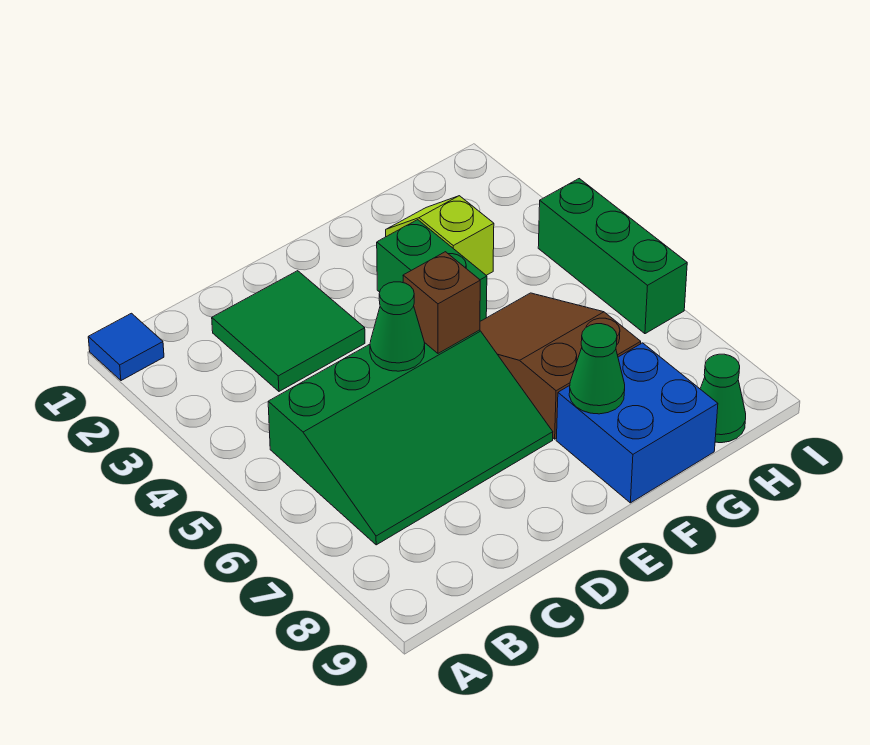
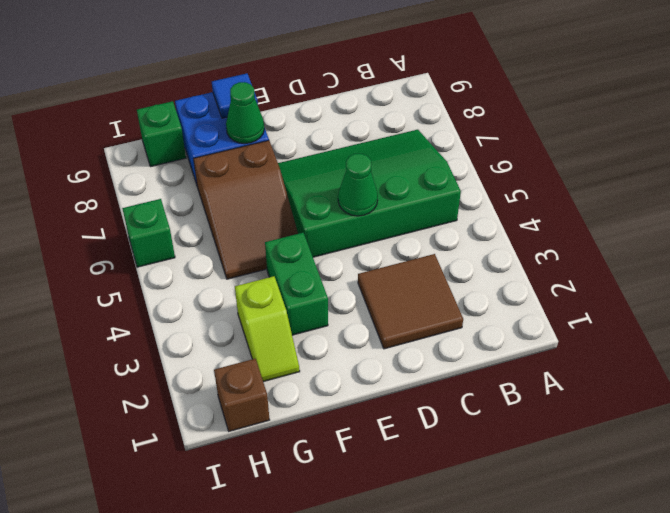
blue tile A1 level 1 -> blue tile F9 level 2
green tile C2:D3 level 1 -> brown tile C2:D3 level 1
brown brick E5 level 2 -> brown brick H1 level 1
green cone H9 level 1 -> green brick H9 level 1
green brick I4:I6 level 1 -> green brick I6 level 1

